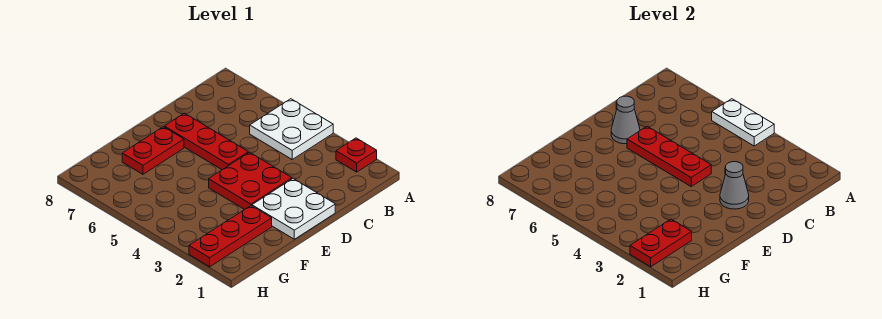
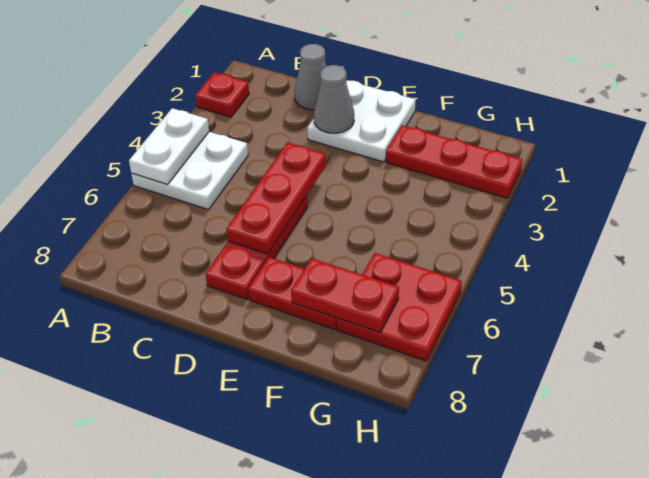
red plate D3:E4 level 1 -> red plate G6:H7 level 1
grey cone D7 level 2 -> grey cone C1 level 1
red plate G2:H2 level 2 -> red plate F7:G7 level 2

